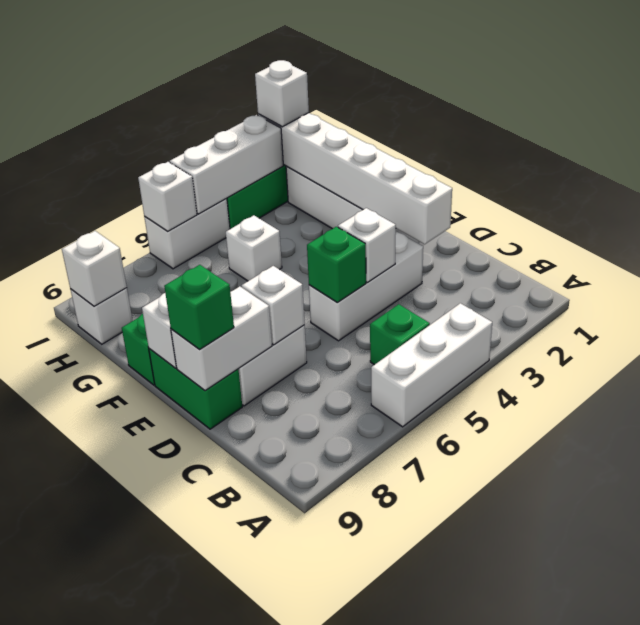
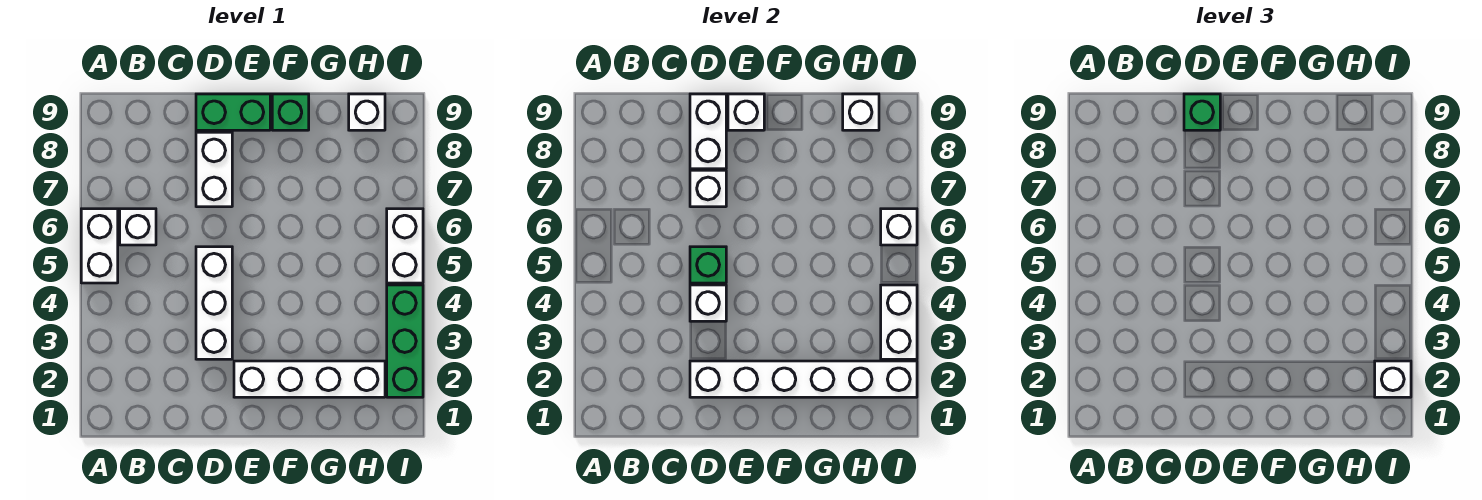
white brick A4:A6 level 1 -> white brick A5:A6 level 1
green brick B5 level 1 -> none
white brick G5 level 1 -> white brick B6 level 1
white brick I3:I5 level 2 -> white brick I3:I4 level 2

